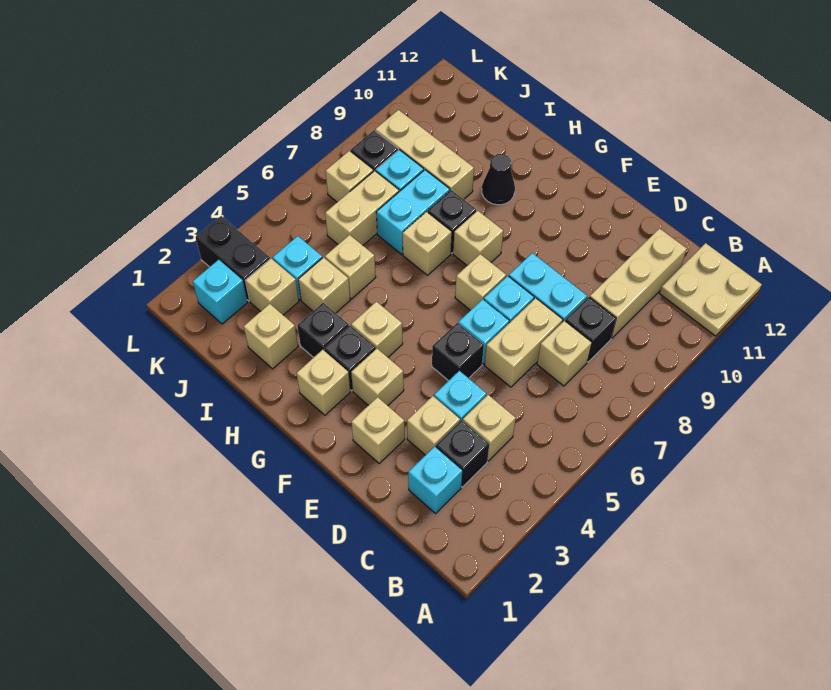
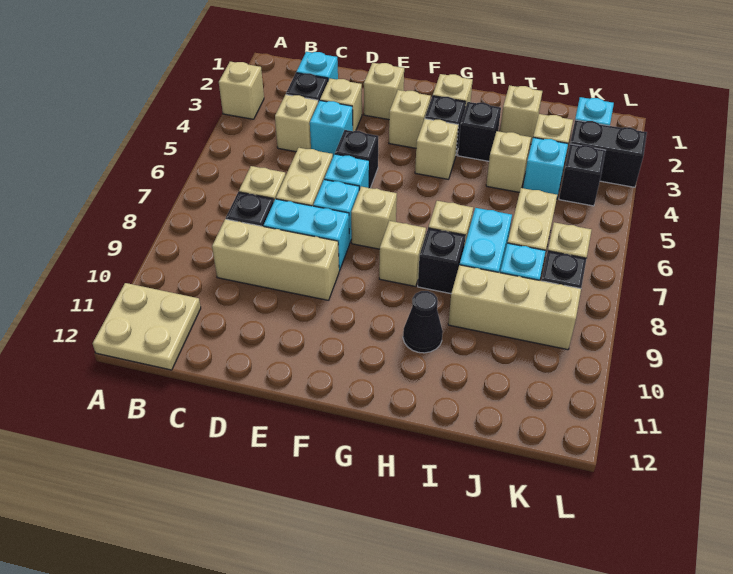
tan brick C9:C11 level 1 -> tan brick C9:E9 level 1
tan brick I5 level 1 -> tan brick A3 level 1
none -> black brick K4 level 1

